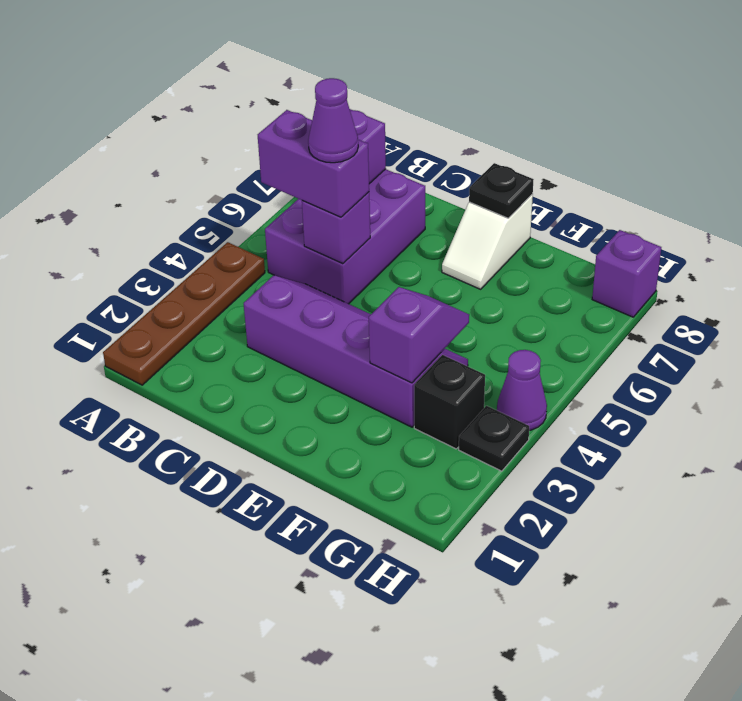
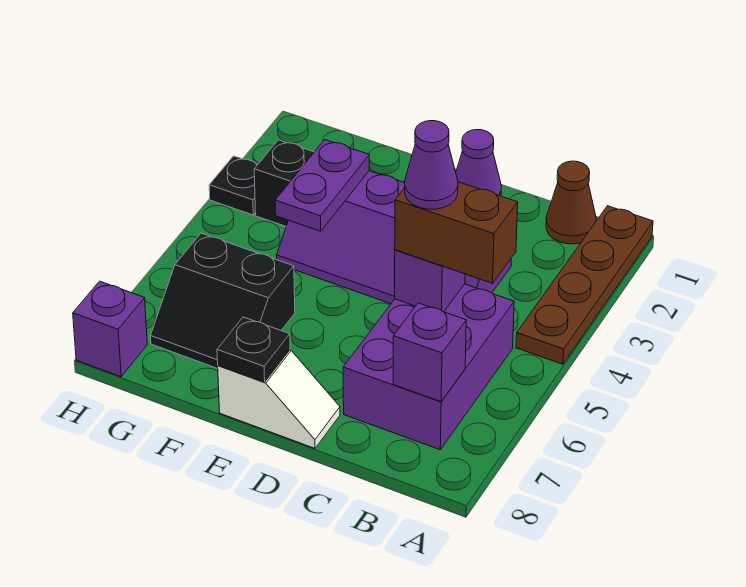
none -> brown cone B1 level 1
purple brick B5:C5 level 3 -> brown brick B5:C5 level 3
white slope E7:E8 level 1 top 8 -> white slope D8:E8 level 1 top E
purple slope F3:F4 level 2 top 3 -> purple plate F3:F4 level 2
none -> black slope F6:G7 level 1 top 6
purple cone H4 level 1 -> purple cone D1 level 1

